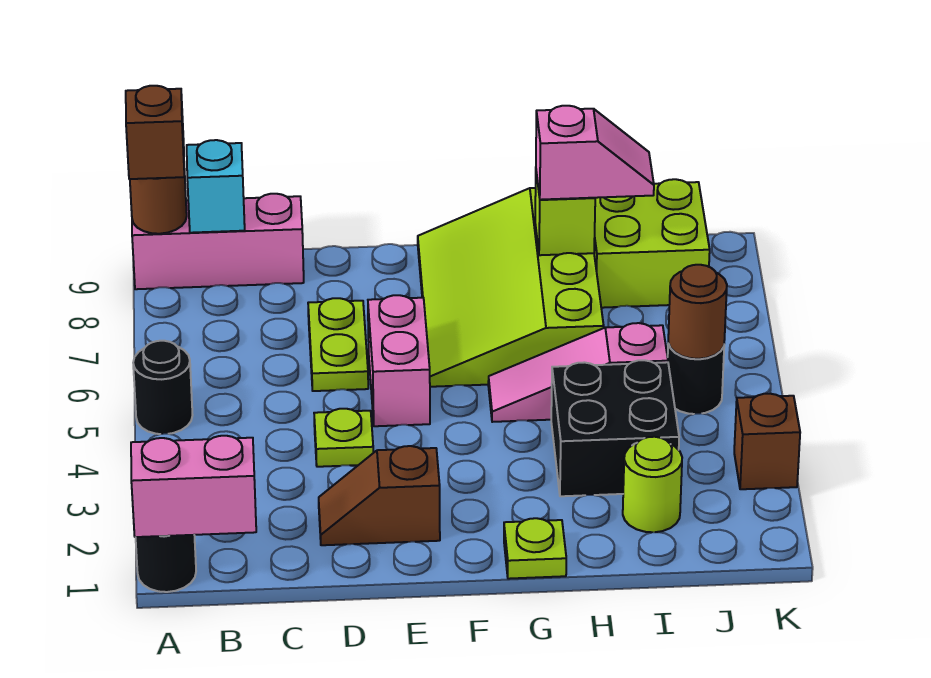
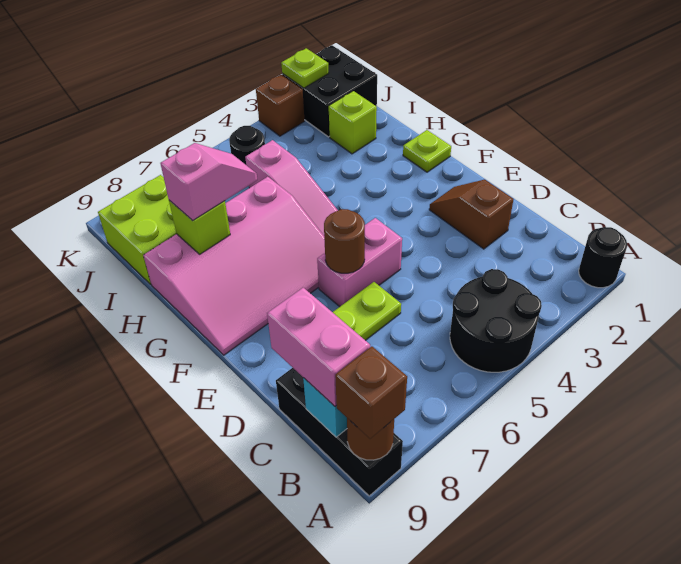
pink brick A1:B1 level 2 -> pink brick B9:C9 level 3
black round brick A5 level 1 -> black round brick A4:B5 level 1
pink brick A9:C9 level 1 -> black brick A9:C9 level 1
brown slope D2:E2 level 1 top E -> brown slope D2:E2 level 1 top D
lime plate D4 level 1 -> lime plate K2 level 2
lime slope F6:H9 level 1 top H -> pink slope F6:H9 level 1 top H
black brick H3:I4 level 1 -> black brick J1:K2 level 1
pink slope H8:I8 level 3 top H -> pink slope H7:H8 level 3 top 8
lime round brick I2 level 1 -> lime brick I2 level 1
brown round brick J5 level 2 -> brown round brick E6 level 2

